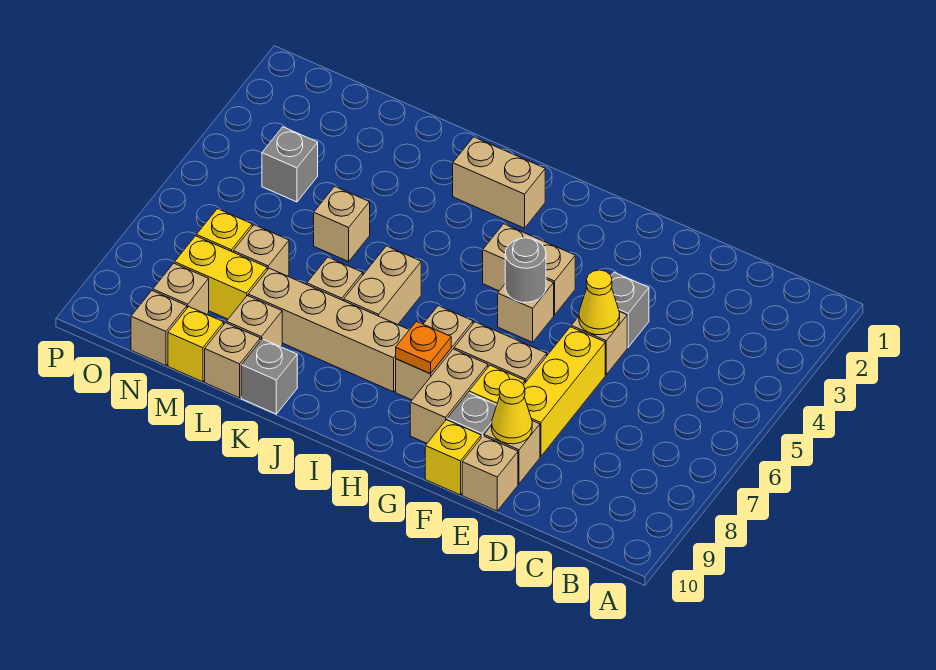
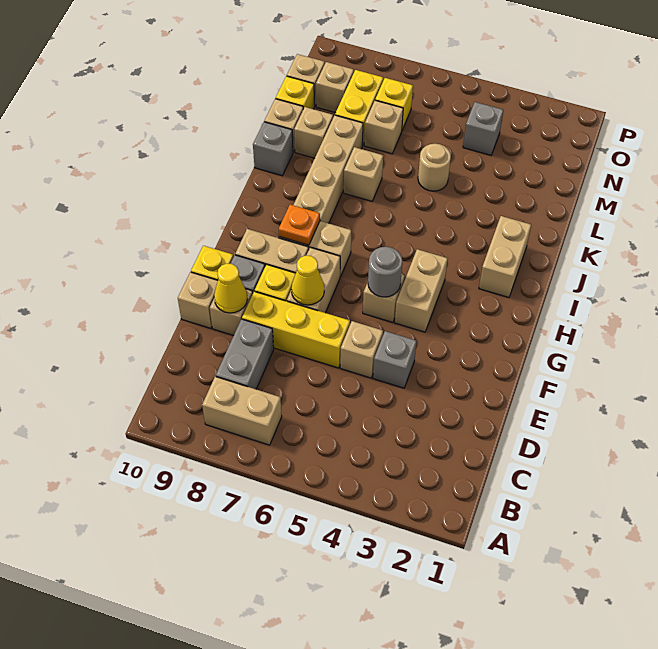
none -> grey brick C8:D8 level 1
yellow cone E5 level 2 -> yellow cone F7 level 2
tan brick J6:J7 level 1 -> tan brick B7:B8 level 1
tan brick L5 level 1 -> tan round brick L5 level 1

